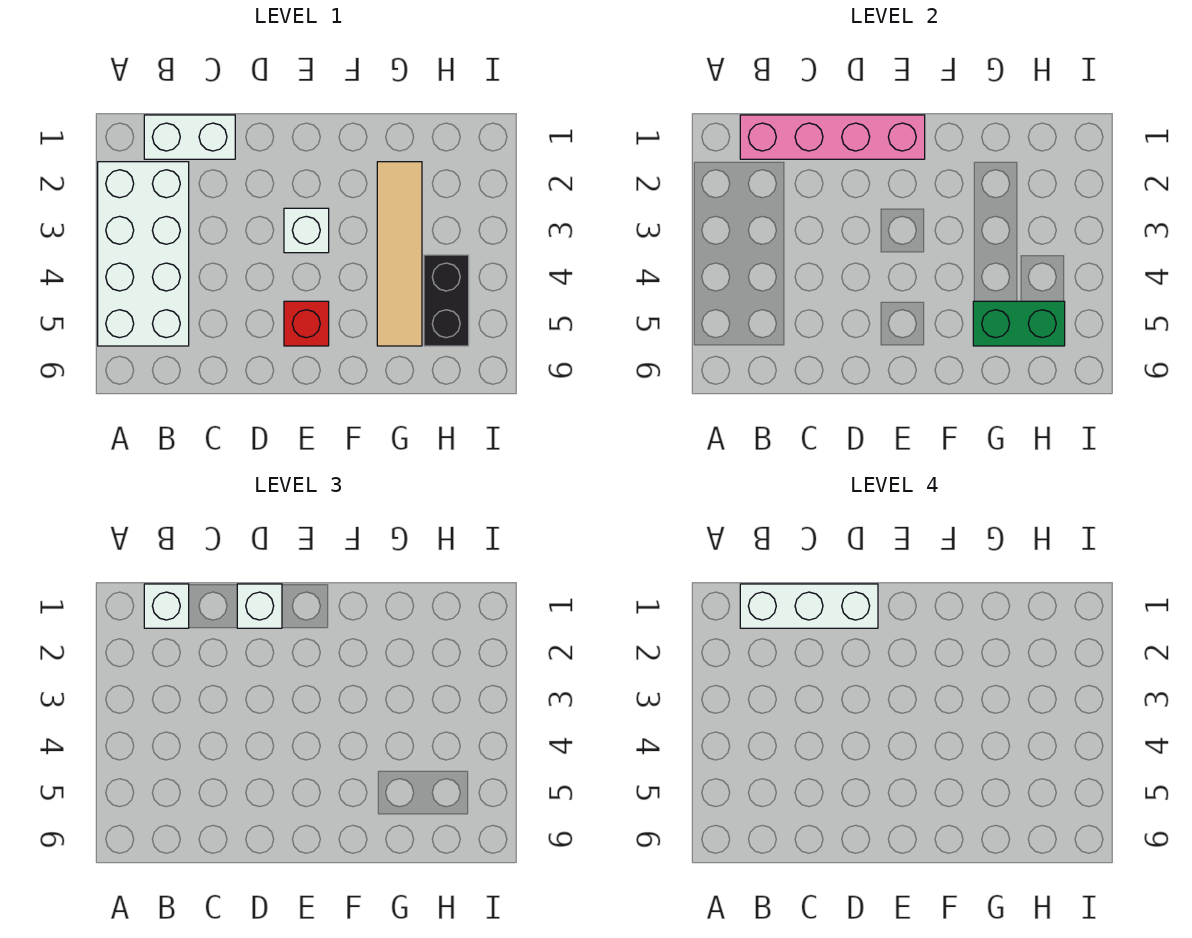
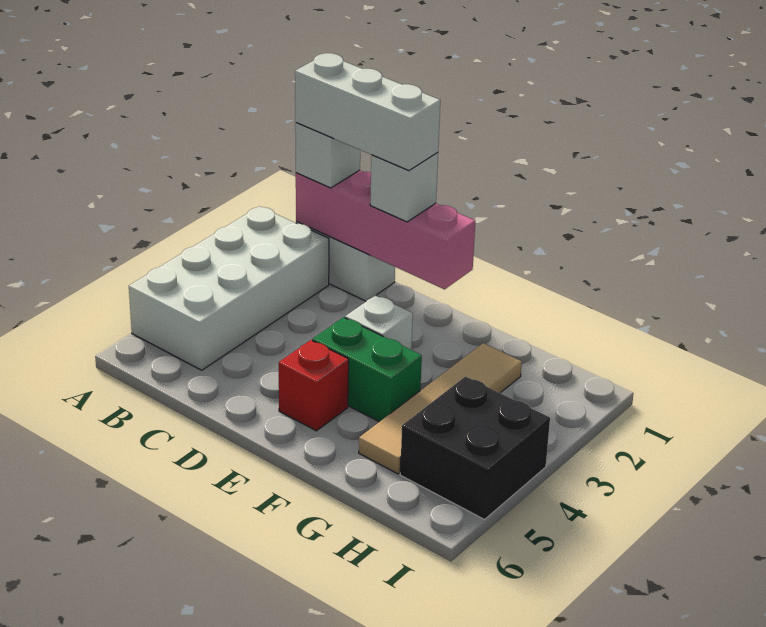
green brick G5:H5 level 2 -> green brick E4:F4 level 1
black brick H4:H5 level 1 -> black brick H4:I5 level 1

